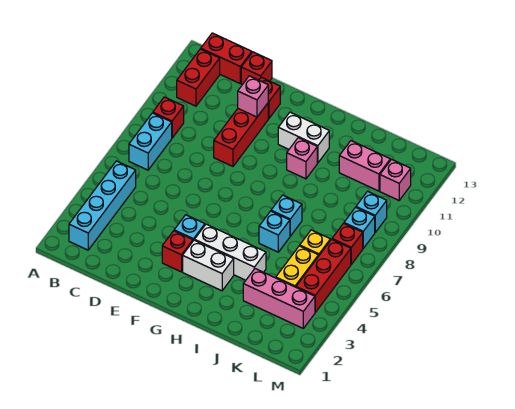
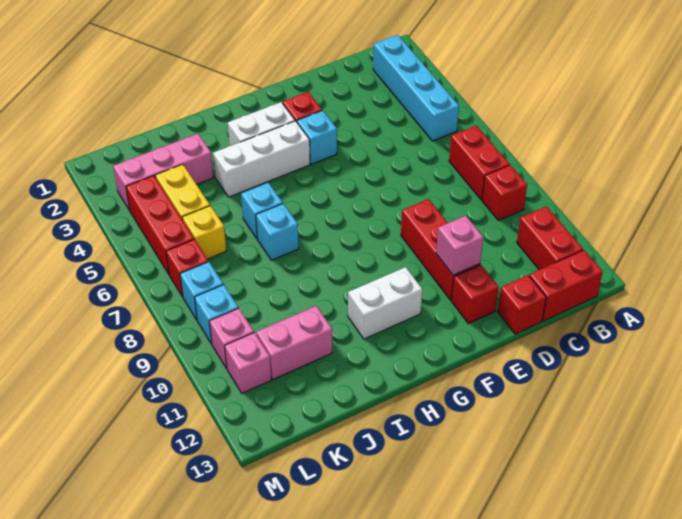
cyan brick B7:B8 level 1 -> red brick B7:B8 level 1
pink brick H10 level 1 -> pink brick L10 level 1

